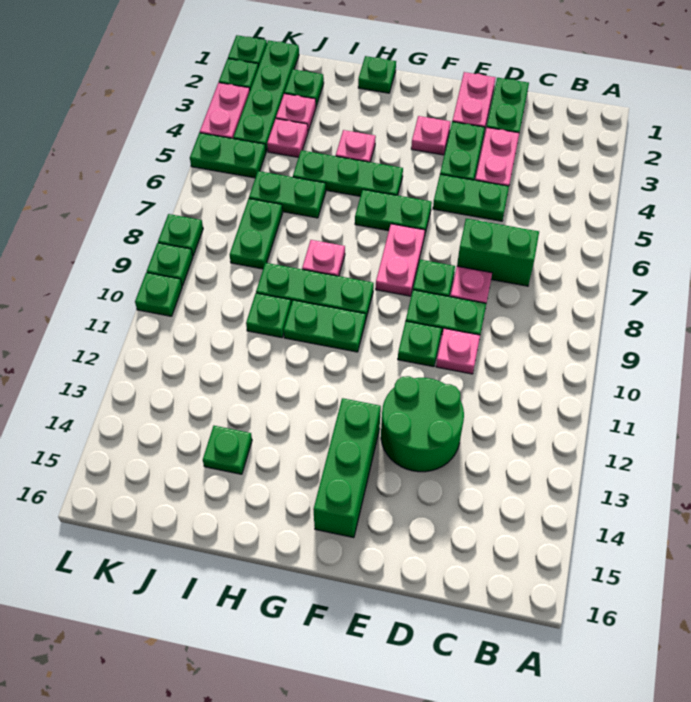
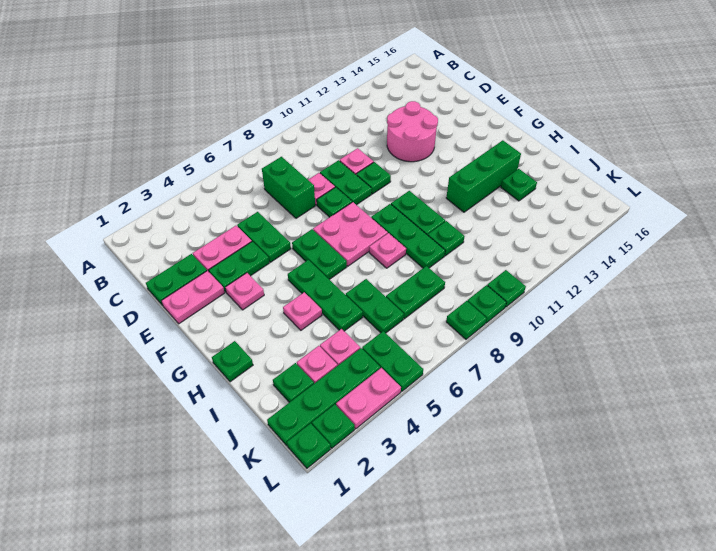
green round brick D12:E13 level 1 -> pink round brick D12:E13 level 1
pink plate F7:F8 level 1 -> pink plate F7:G8 level 1
green brick F13:F15 level 1 -> green brick H12:H14 level 1

